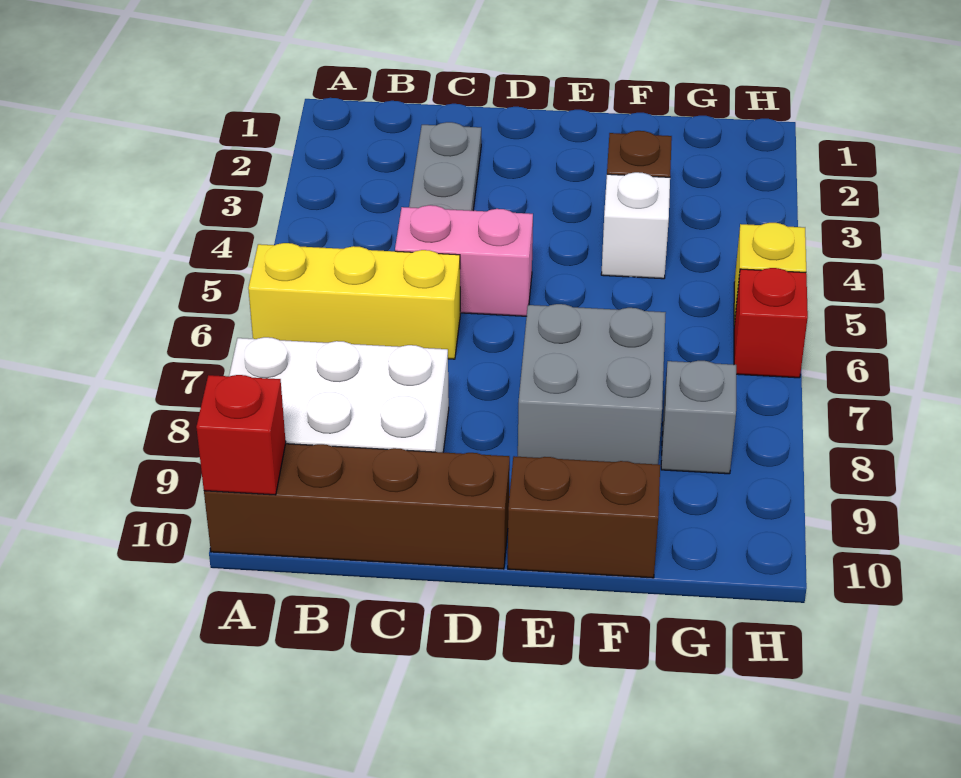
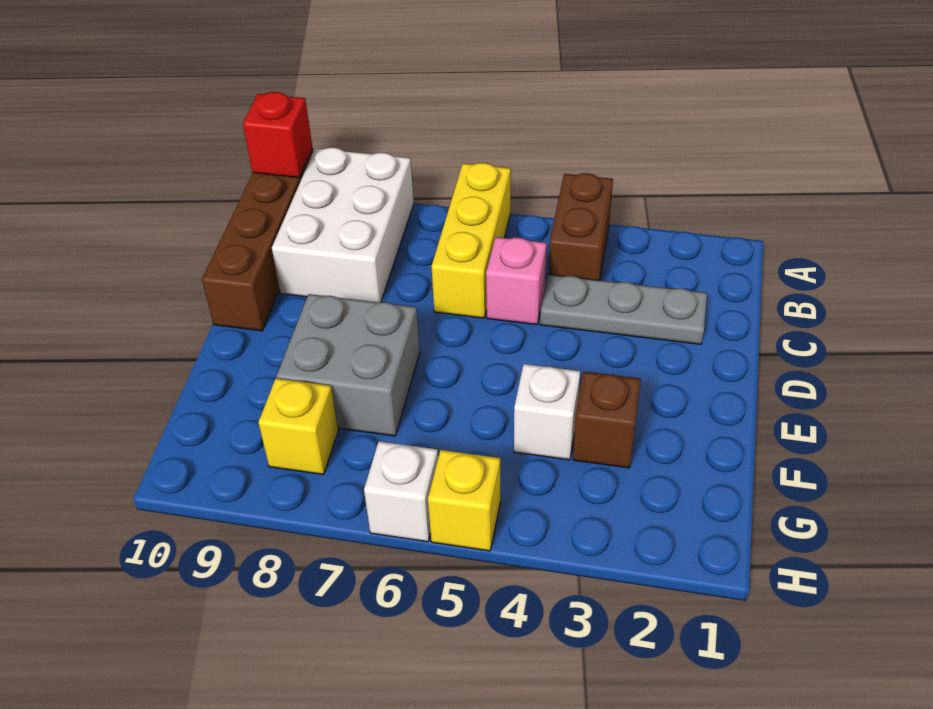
pink brick C5:D5 level 1 -> pink brick C5 level 1
brown brick E10:F10 level 1 -> brown brick A4:B4 level 1
grey brick G8 level 1 -> yellow brick G8 level 1
red brick H6 level 1 -> white brick H6 level 1

